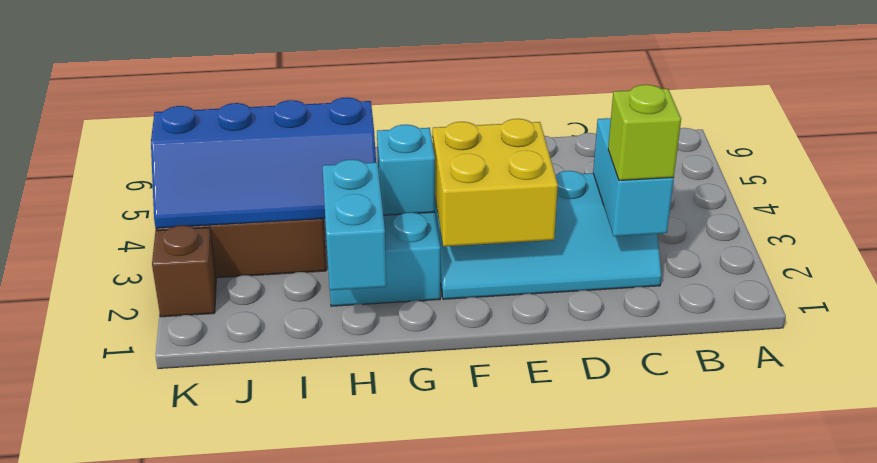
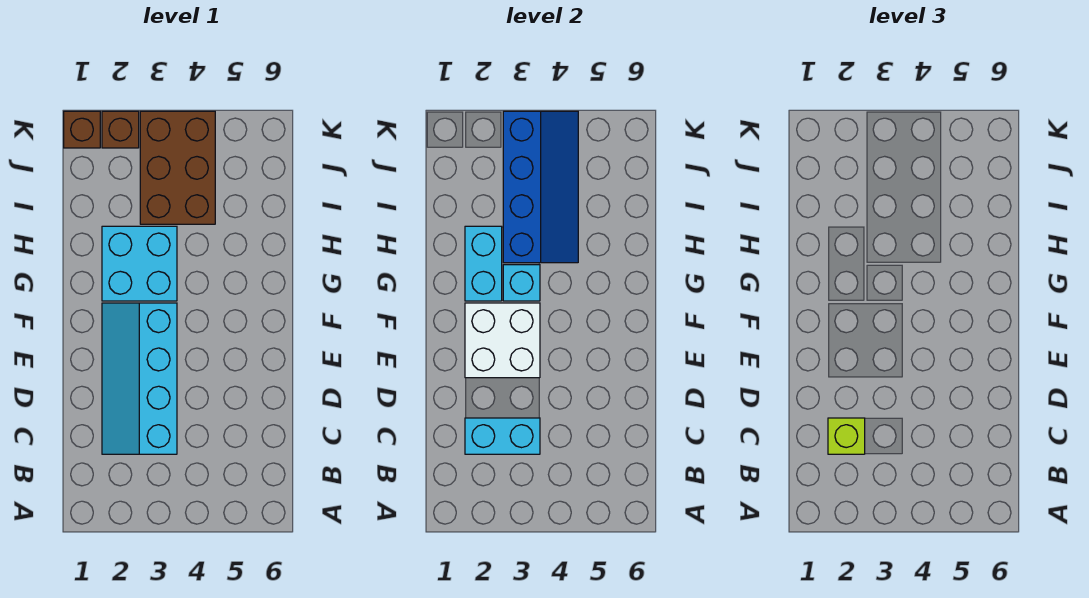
yellow brick E2:F3 level 2 -> white brick E2:F3 level 2
cyan brick H1:H2 level 2 -> cyan brick G2:H2 level 2
blue slope H3:K4 level 2 top 4 -> blue slope H3:K4 level 2 top 3
none -> brown brick K1 level 1

